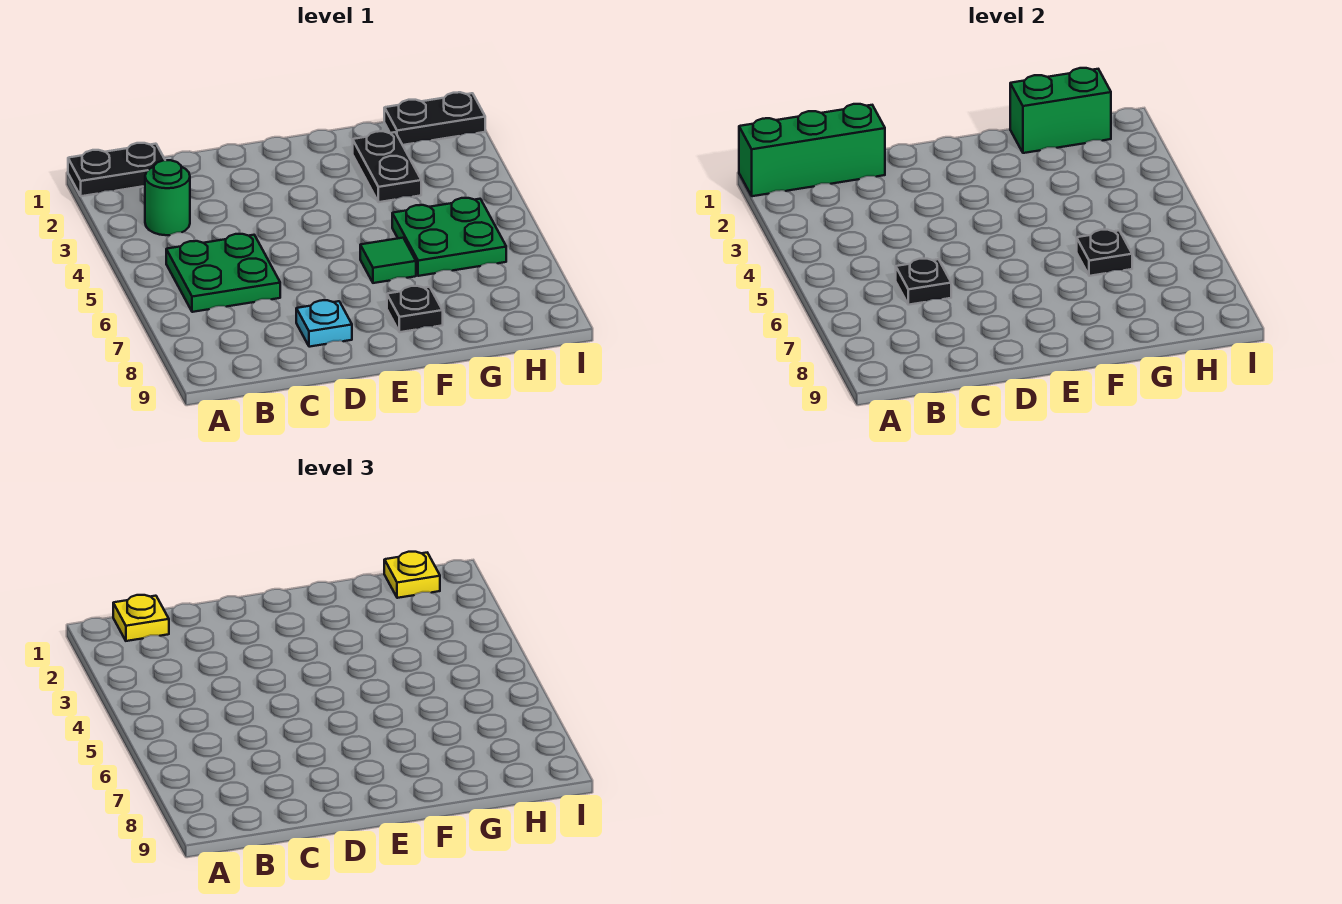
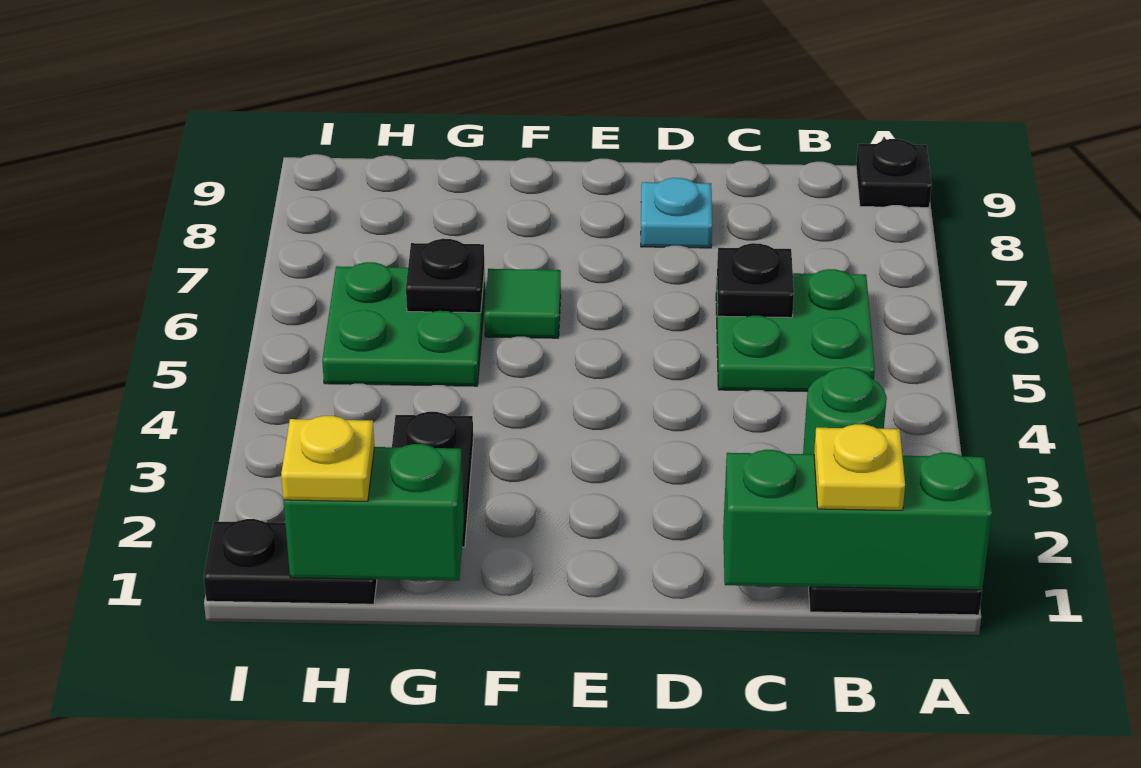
black plate F8 level 1 -> black plate A9 level 1

